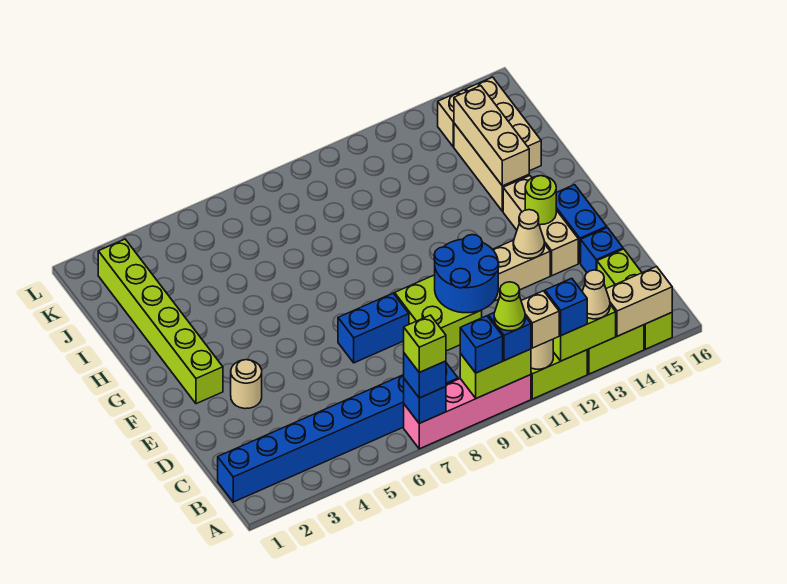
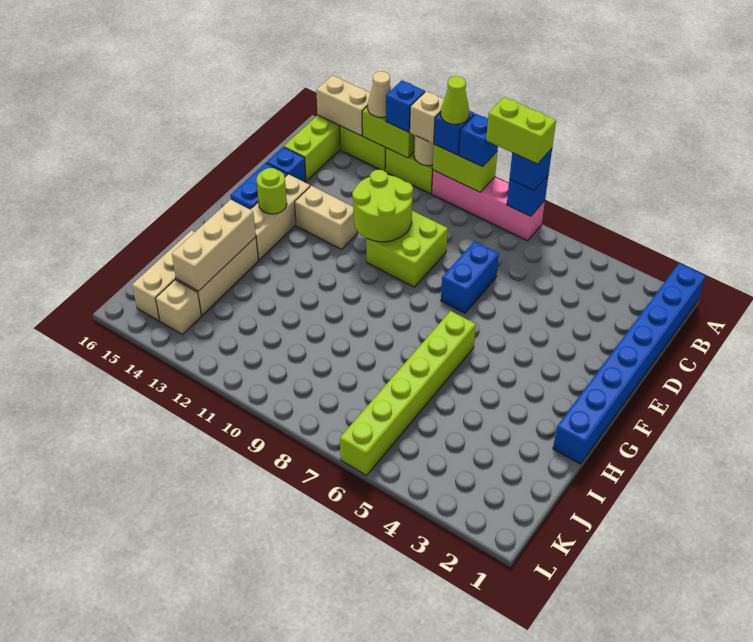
lime brick A7 level 4 -> lime brick A7:A8 level 4
blue brick B1:B8 level 1 -> blue brick A1:H1 level 1
blue round brick D10:E11 level 2 -> lime round brick D10:E11 level 2
tan round brick E3 level 1 -> none
blue brick E7:E8 level 1 -> blue brick D7:E7 level 1
tan cone E13 level 2 -> none
lime brick F2:K2 level 1 -> lime brick G6:L6 level 1

